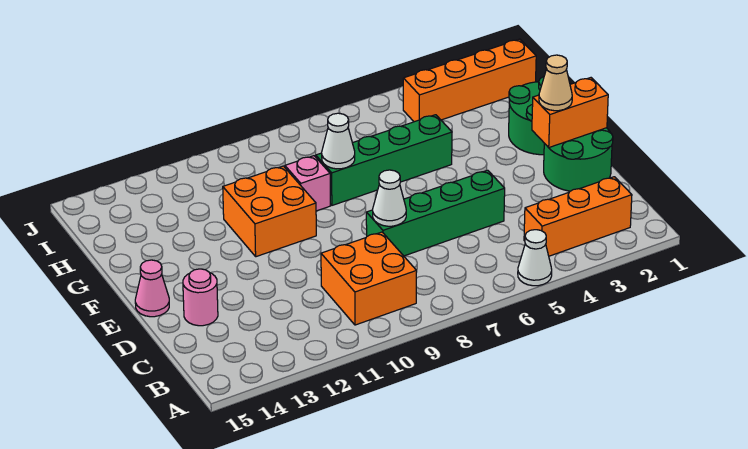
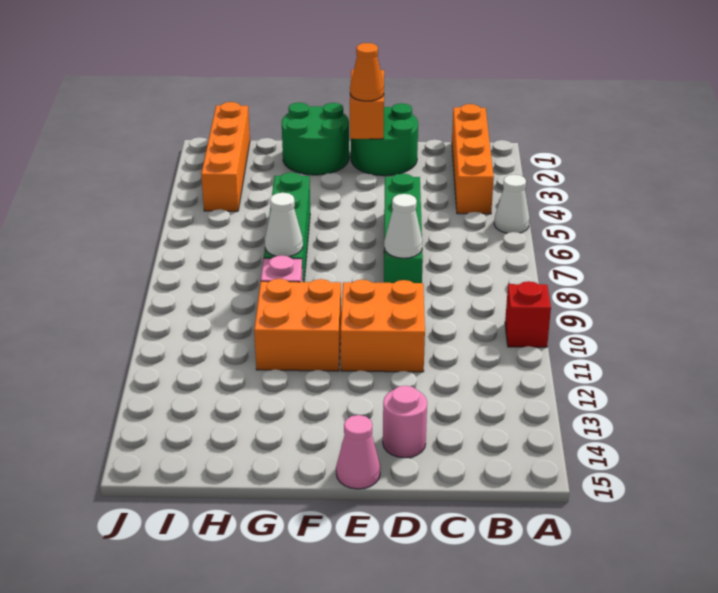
none -> red brick A10 level 1
orange brick B2:B4 level 1 -> orange brick B1:B4 level 1
orange brick B9:C10 level 1 -> orange brick D10:E11 level 1
tan cone E2 level 3 -> orange cone E2 level 3

